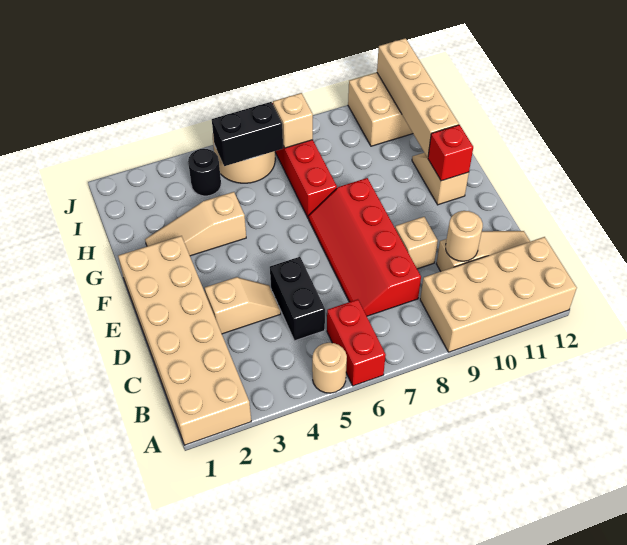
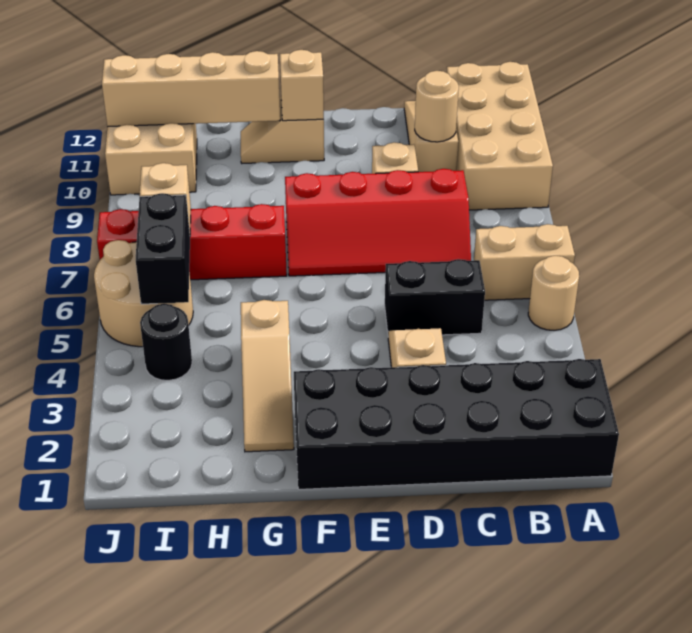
tan brick A1:F2 level 1 -> black brick A1:F2 level 1
red brick A6:B6 level 1 -> tan brick A6:B6 level 1
red brick F11 level 2 -> tan brick F11 level 2

